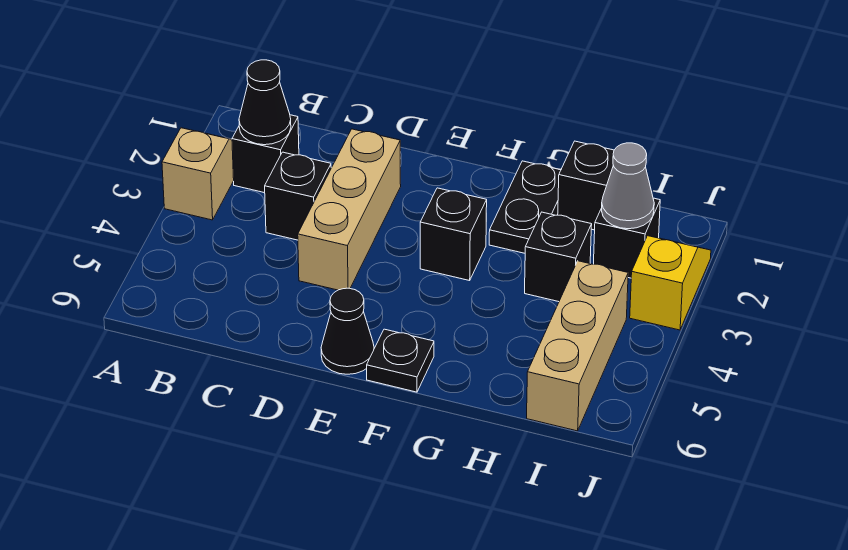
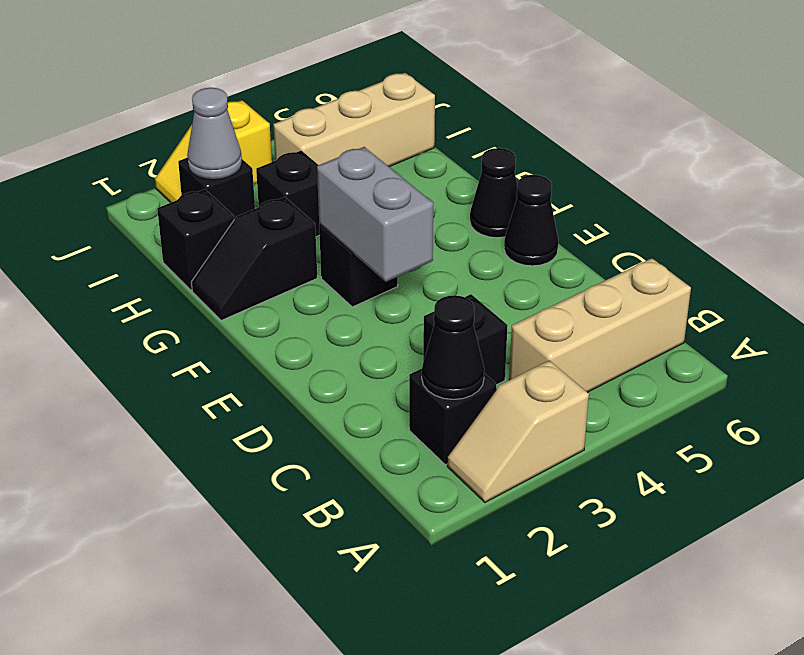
tan brick D2:D4 level 1 -> tan brick B4:B6 level 1
none -> grey brick E3:F3 level 2
black plate F6 level 1 -> black cone F6 level 1
black plate G1:G2 level 1 -> black slope G1:G2 level 1 top 2

